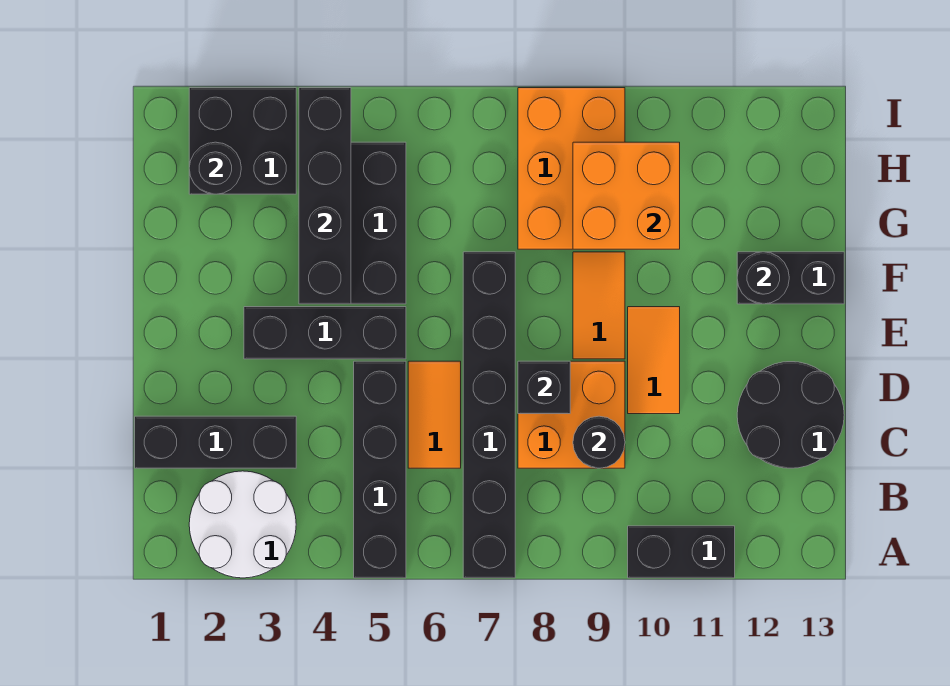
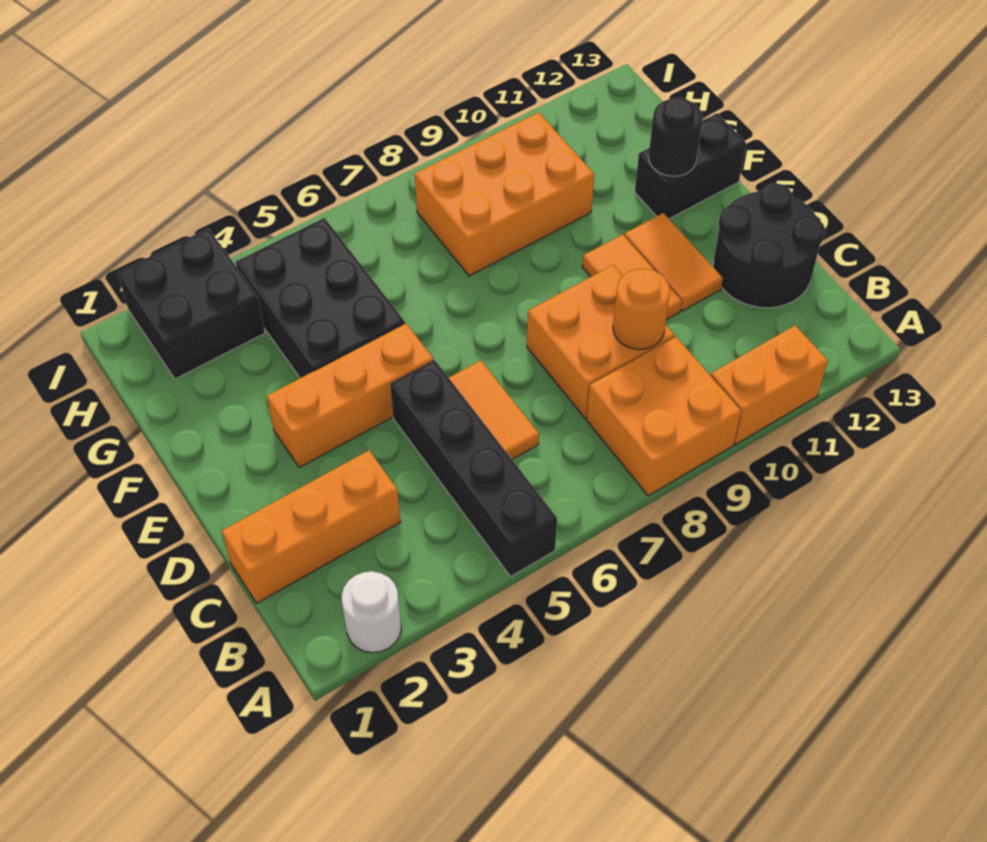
white round brick A2:B3 level 1 -> white round brick A2 level 1
black brick A7:F7 level 1 -> none
black brick A10:A11 level 1 -> orange brick A10:A11 level 1
black brick C1:C3 level 1 -> orange brick C1:C3 level 1
black round brick C9 level 2 -> orange round brick C9 level 2
black brick D8 level 2 -> none
black brick E3:E5 level 1 -> orange brick E3:E5 level 1
orange tile E9:F9 level 1 -> orange tile D11:E11 level 1
black brick F4:I4 level 2 -> none
orange brick G8:I9 level 1 -> orange brick G8:H10 level 1
orange brick G9:H10 level 2 -> orange brick A8:B9 level 1
black round brick H2 level 2 -> none

